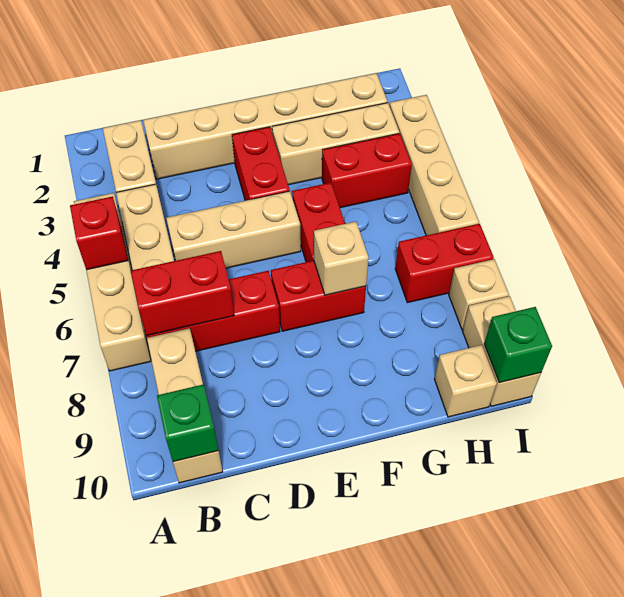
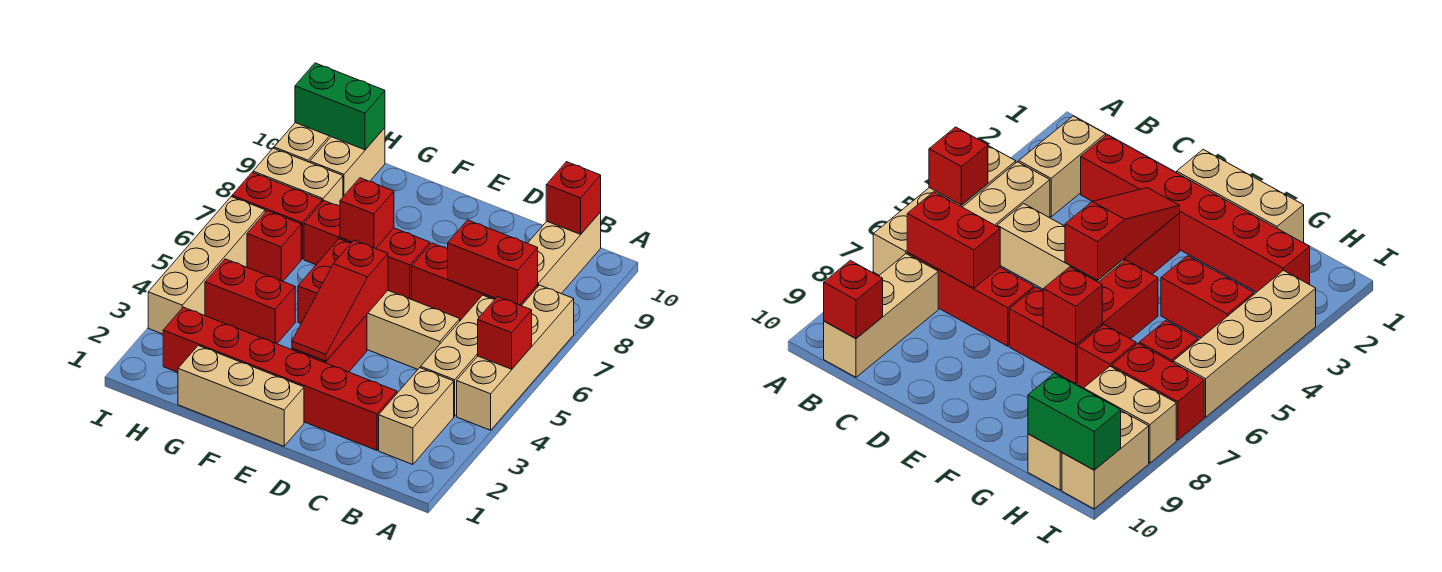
green brick B10 level 2 -> red brick B10 level 2
tan brick C2:H2 level 1 -> red brick C2:H2 level 1
none -> red slope E3:E5 level 2 top 5
tan brick F3:H3 level 1 -> tan brick E1:G1 level 1
tan brick F7 level 2 -> red brick F7 level 2
none -> red brick G7 level 1
none -> red brick H6 level 1
tan brick H10 level 1 -> tan brick H9:H10 level 1
tan brick I8 level 1 -> tan brick H8:I8 level 1
green brick I10 level 2 -> green brick H10:I10 level 2

